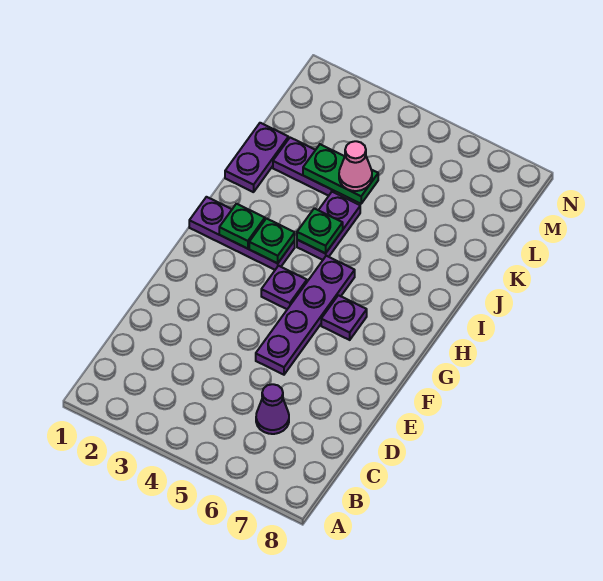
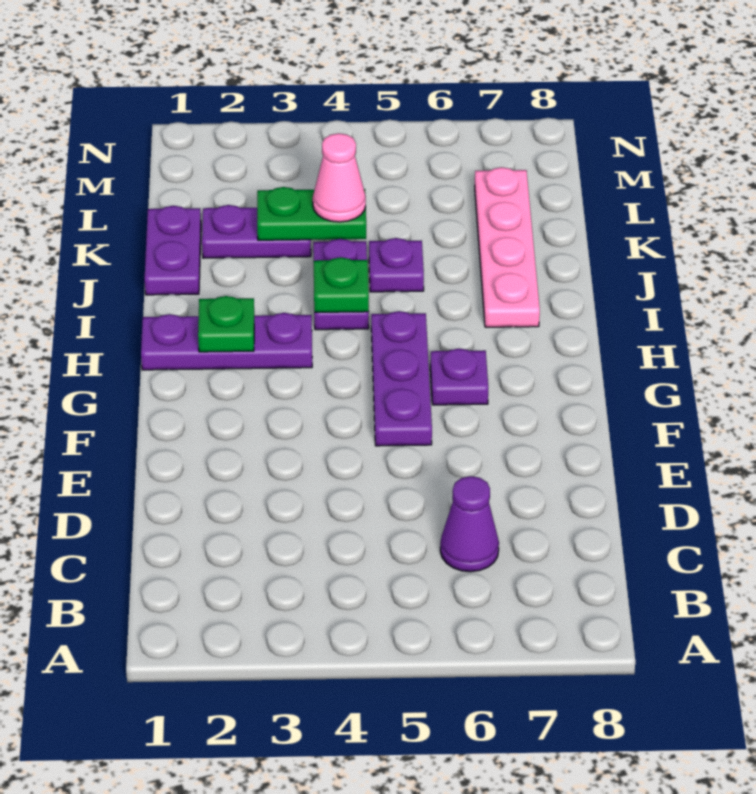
purple plate E5:H5 level 1 -> purple plate F5:H5 level 1
purple plate G4 level 1 -> purple plate J5 level 1
green plate H3 level 2 -> none
none -> pink plate I7:L7 level 1

